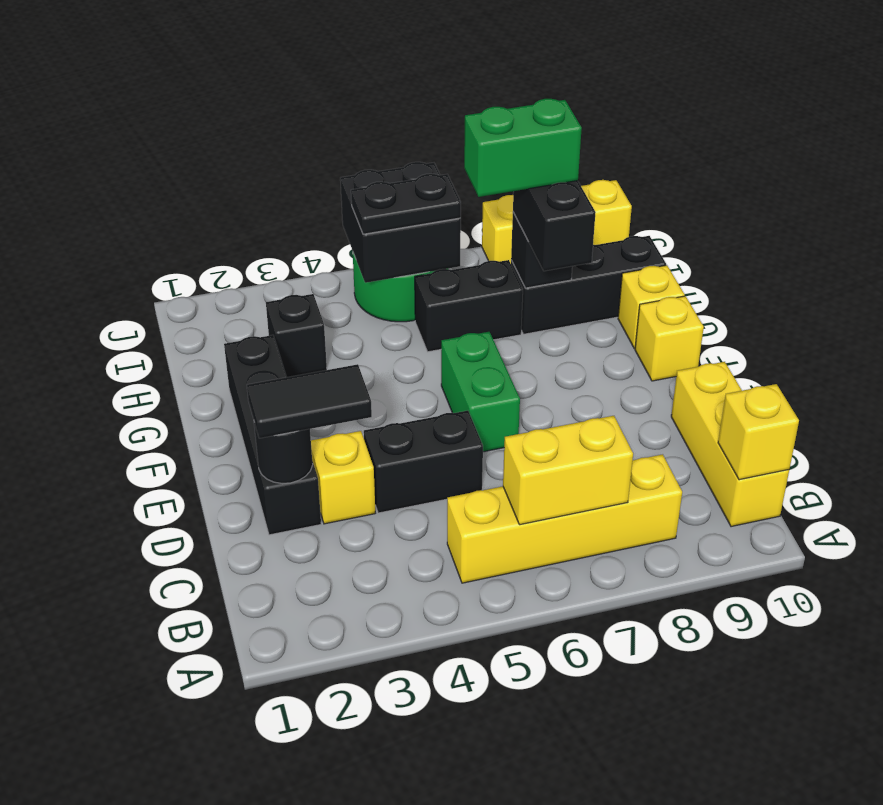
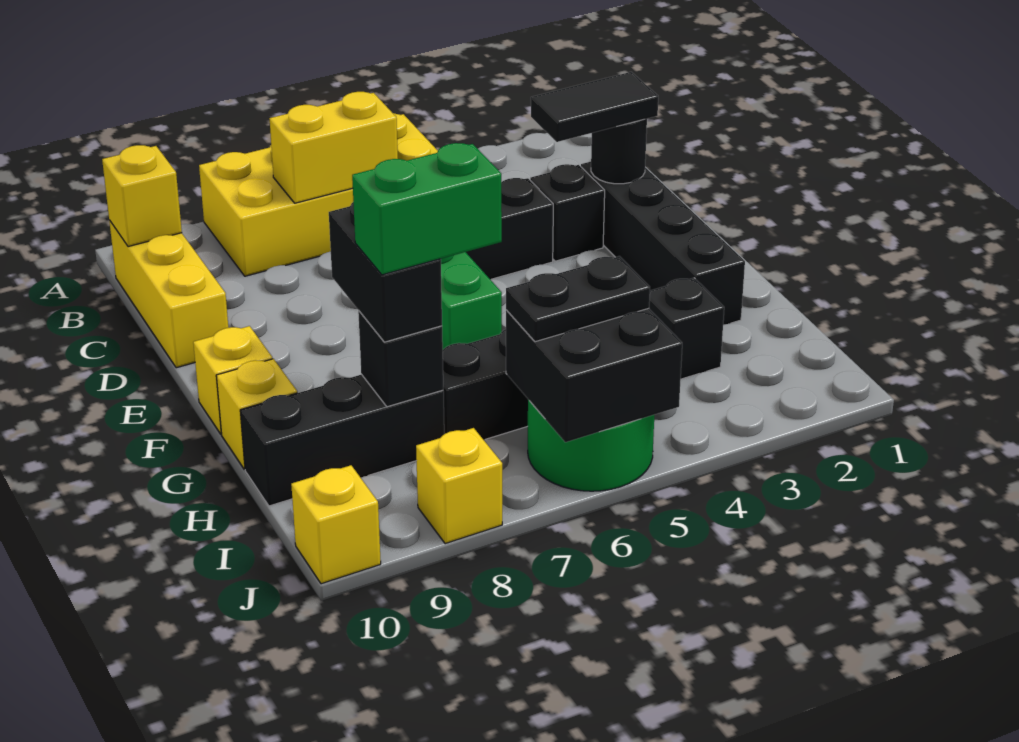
yellow brick B5:B8 level 1 -> yellow brick A5:B8 level 1
yellow brick D3 level 1 -> black brick D3 level 1

